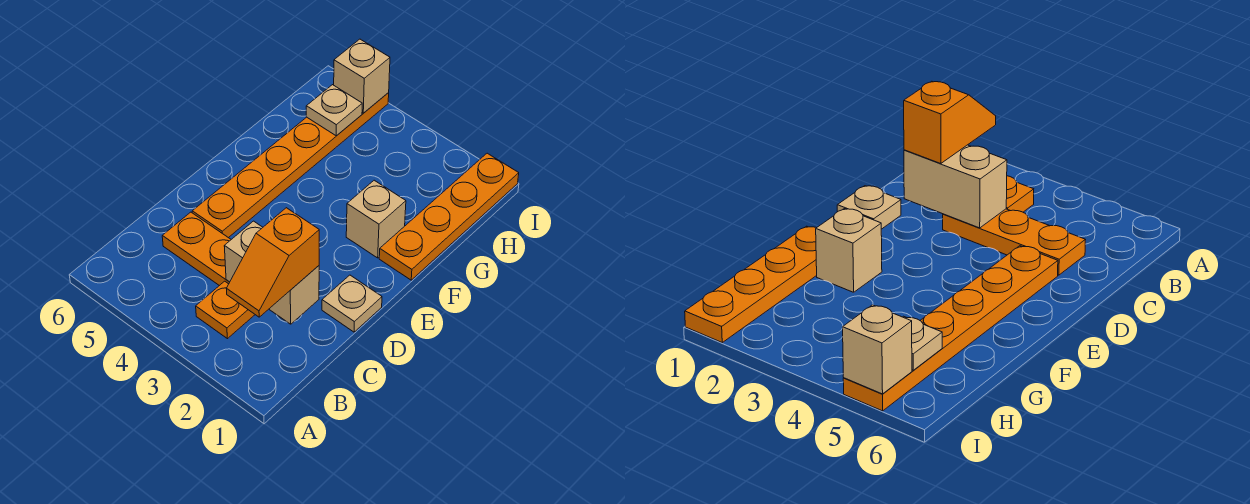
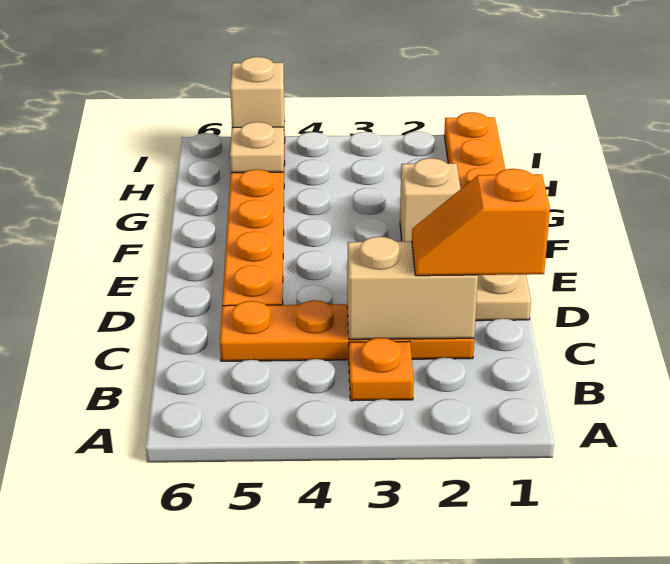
orange slope B2:C2 level 3 top C -> orange slope C1:C2 level 3 top 1
orange plate C3:C5 level 1 -> orange plate C2:C5 level 1

